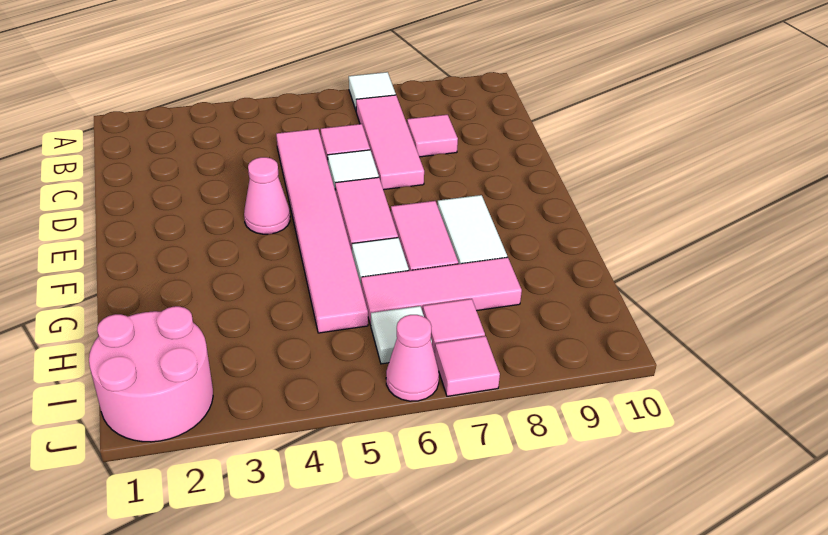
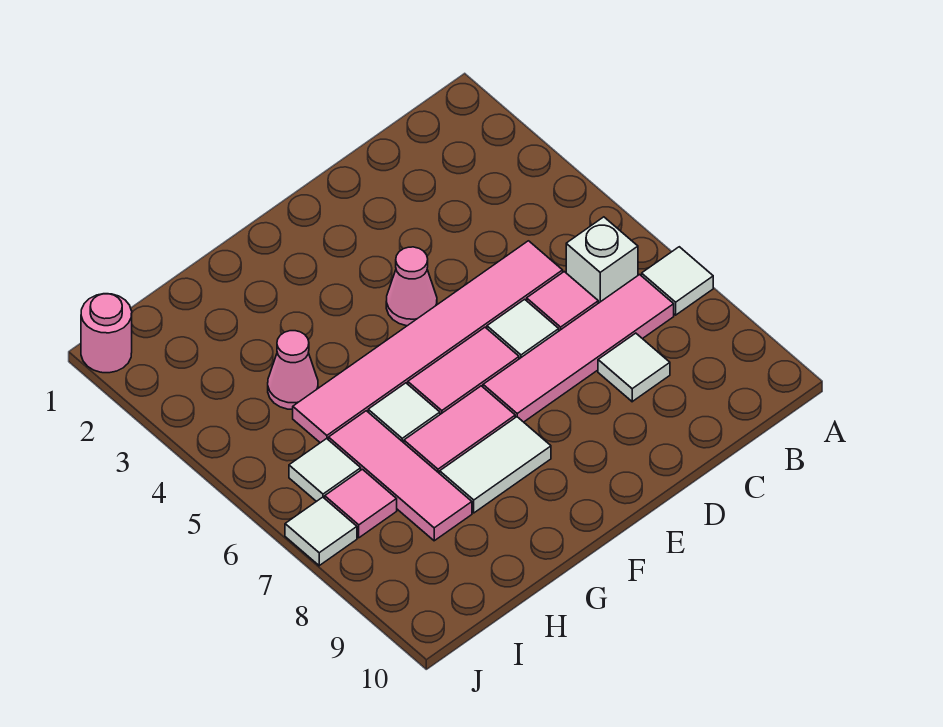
none -> white brick B6 level 1
pink tile B7:D7 level 1 -> pink tile B7:E7 level 1
pink tile C8 level 1 -> white tile C8 level 1
pink round brick I1:J2 level 1 -> pink round brick J1 level 1
pink cone J6 level 1 -> pink cone H4 level 1
pink tile J7 level 1 -> white tile J7 level 1

